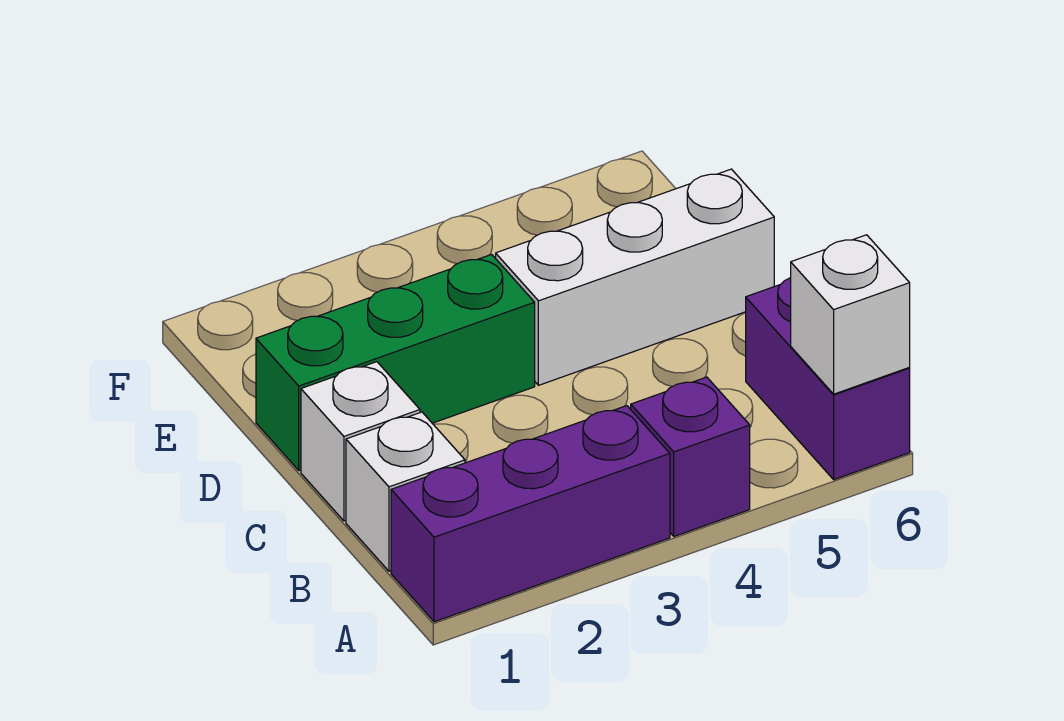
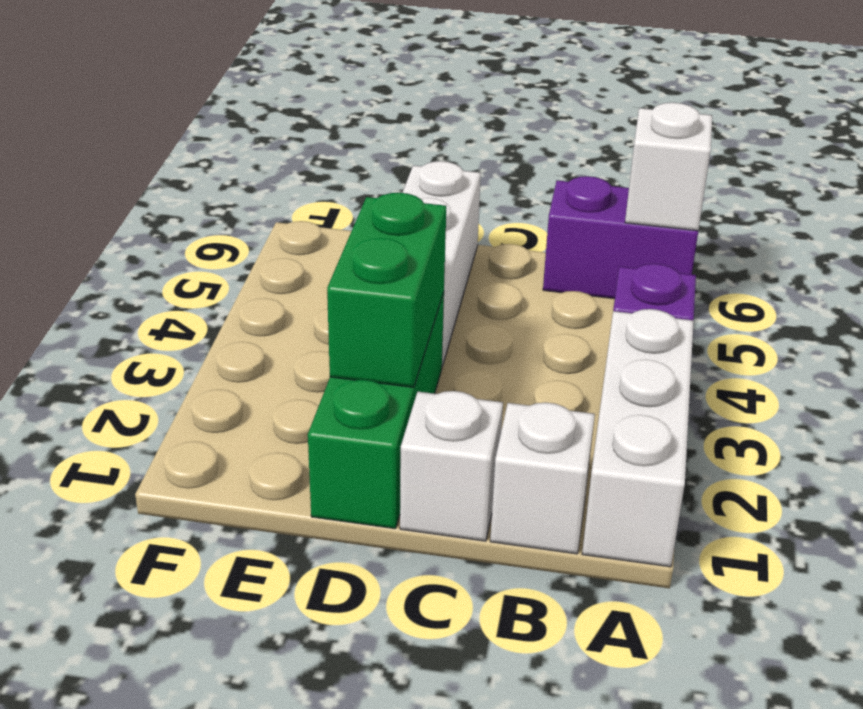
purple brick A1:A3 level 1 -> white brick A1:A3 level 1
none -> green brick D2:D3 level 2

